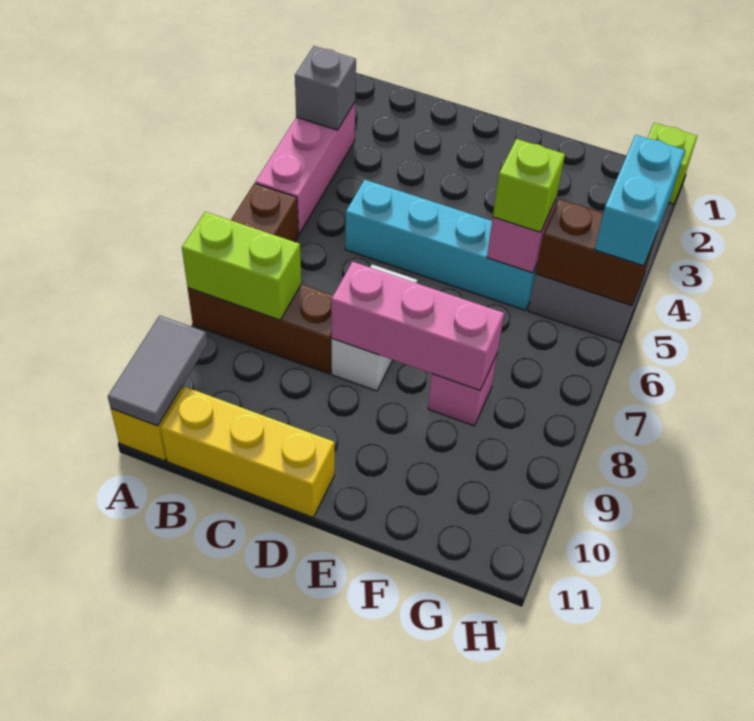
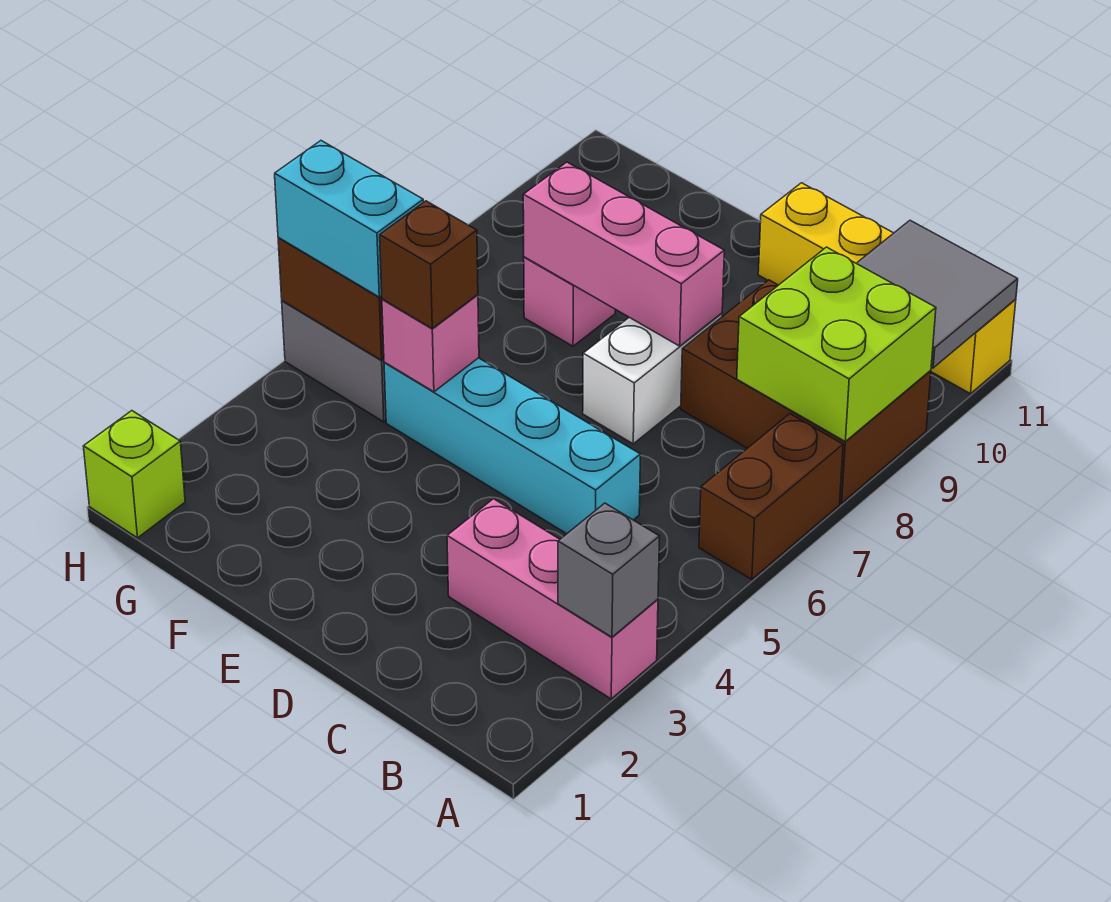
pink brick A3:A5 level 1 -> pink brick A3:C3 level 1
brown brick A8:C8 level 1 -> brown brick A8:C9 level 1
lime brick A8:B8 level 2 -> lime brick A8:B9 level 2
grey tile A10:A11 level 2 -> grey tile A10:B11 level 2
lime brick F5 level 3 -> brown brick F5 level 3
cyan brick H4:H5 level 3 -> cyan brick G5:H5 level 3

